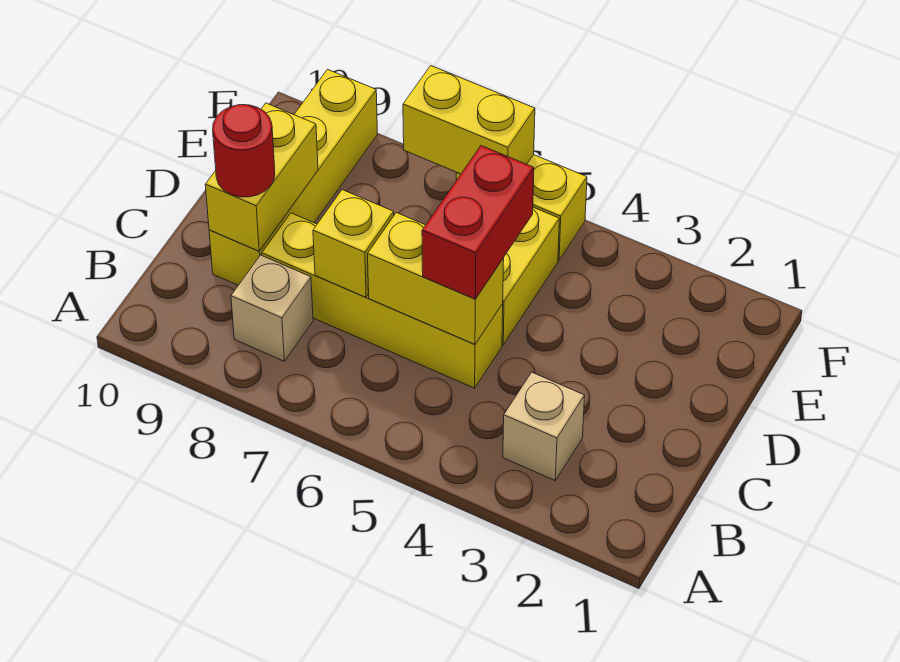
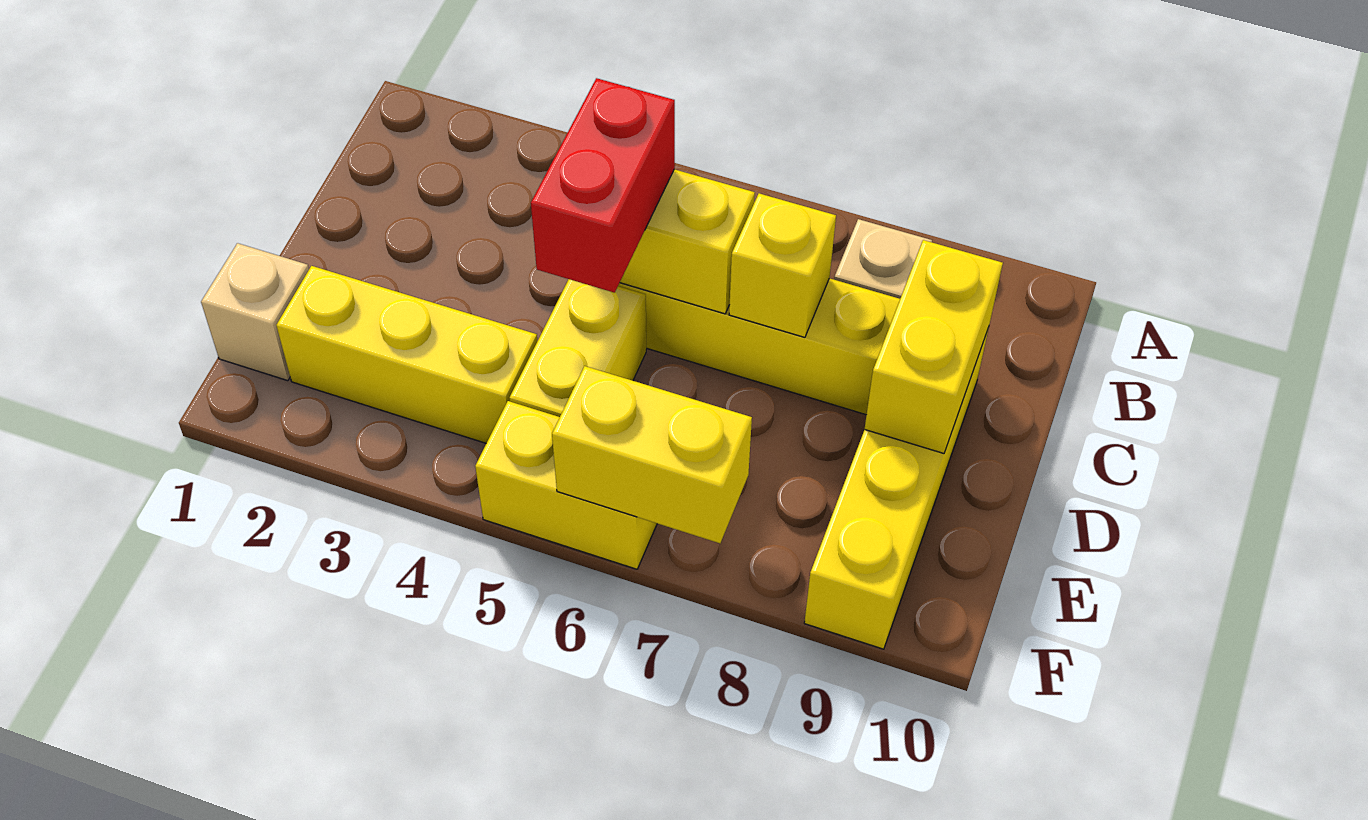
tan brick B3 level 1 -> tan brick E1 level 1
red round brick C9 level 3 -> none
none -> yellow brick E2:E4 level 1

